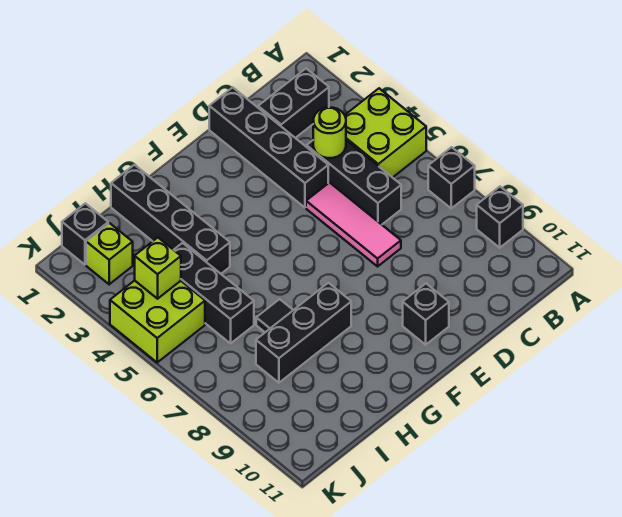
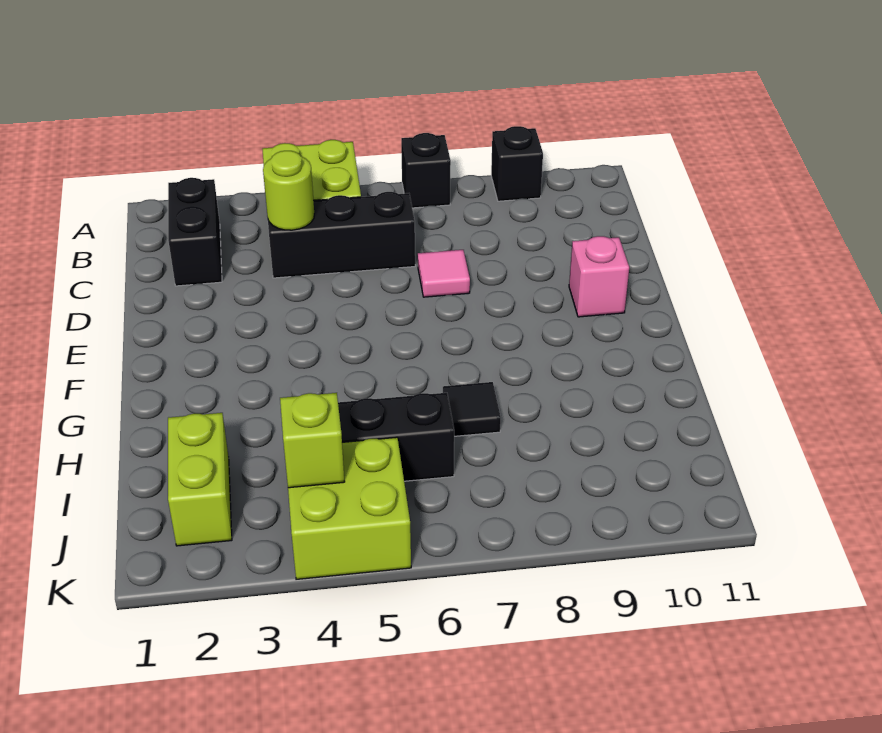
black brick D1:D4 level 1 -> none
pink tile D5:D7 level 1 -> pink tile D7 level 1
black brick E10 level 1 -> pink brick E10 level 1
black brick G8:I8 level 1 -> none
black brick H1:H4 level 1 -> none
black brick J1 level 1 -> none
lime brick J2 level 1 -> lime brick I2:J2 level 1

